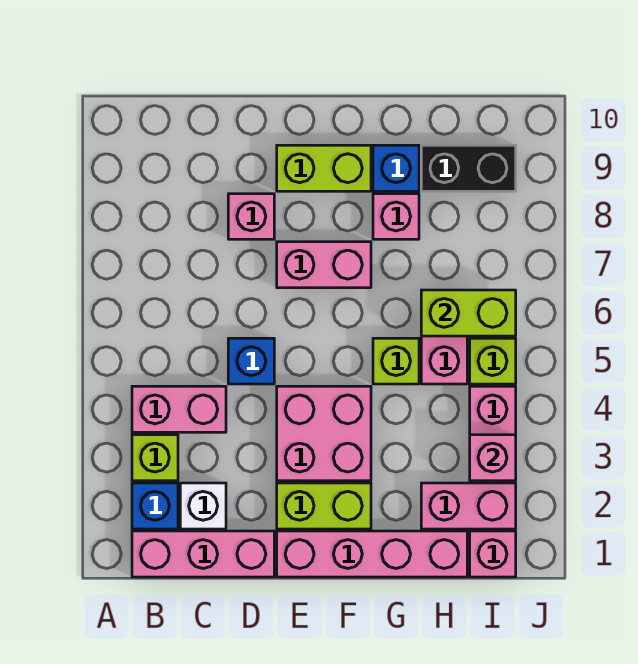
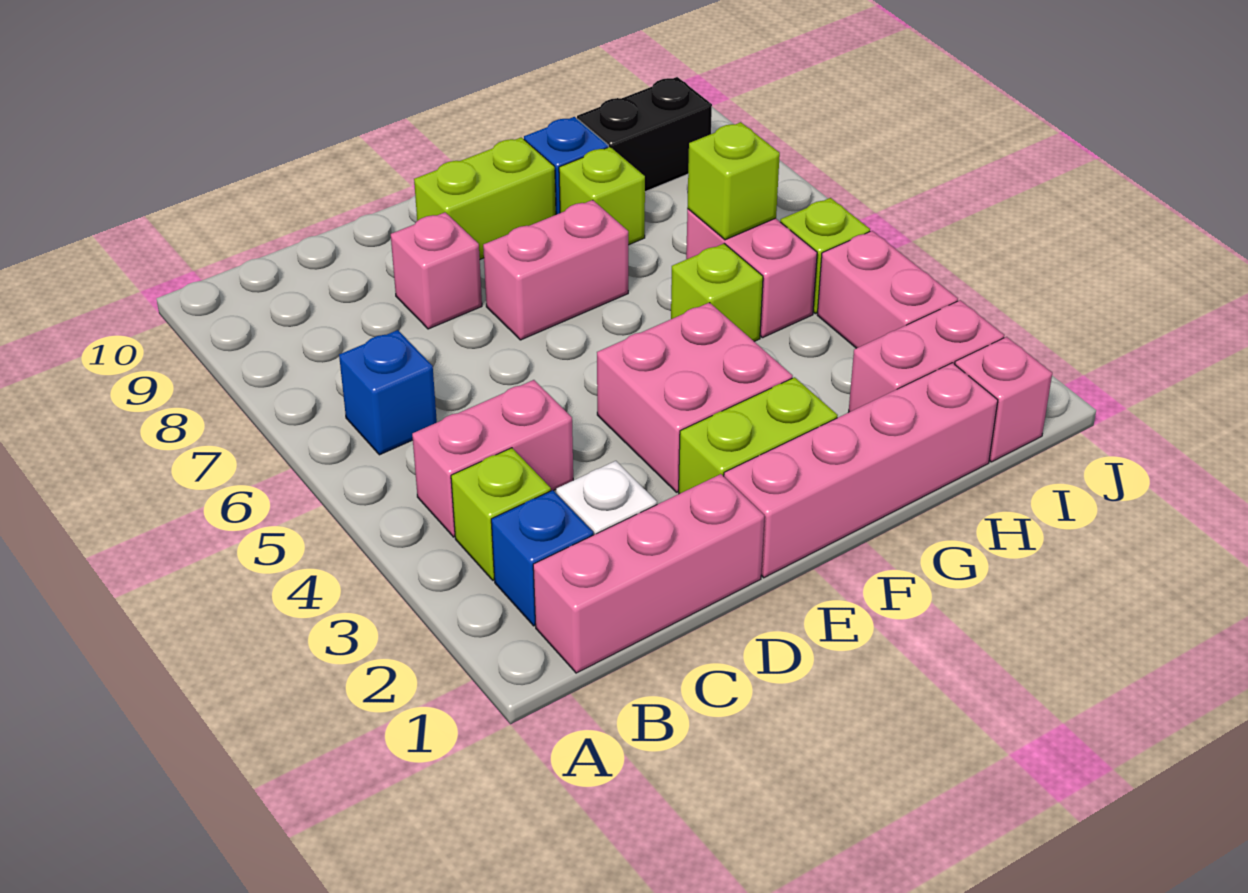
blue brick D5 level 1 -> blue brick B6 level 1
pink brick G8 level 1 -> lime brick G8 level 1
lime brick H6:I6 level 2 -> lime brick H6 level 2
pink brick I3 level 2 -> none

